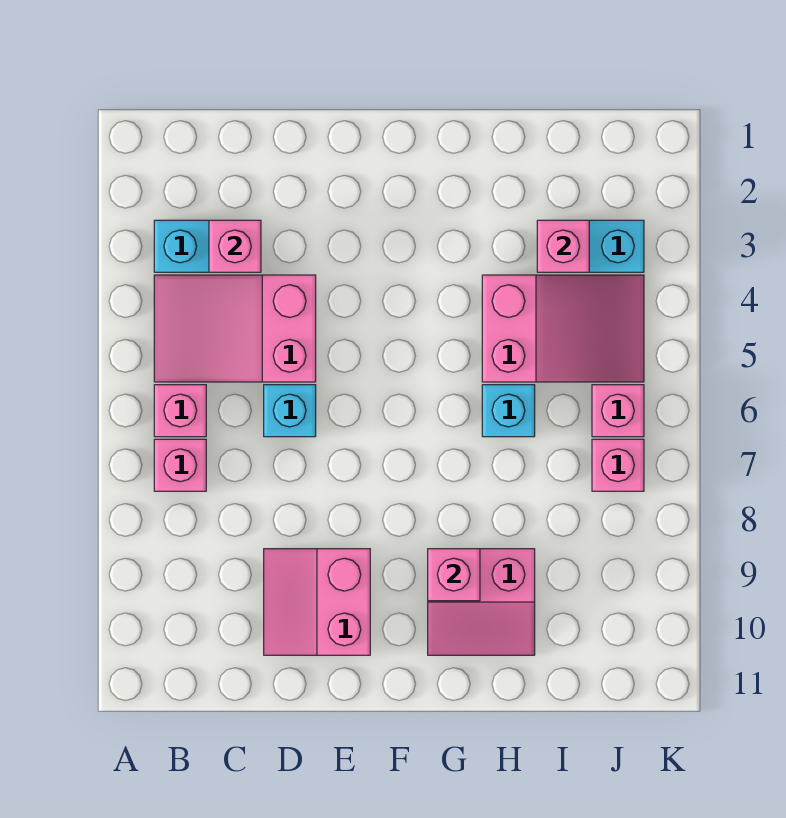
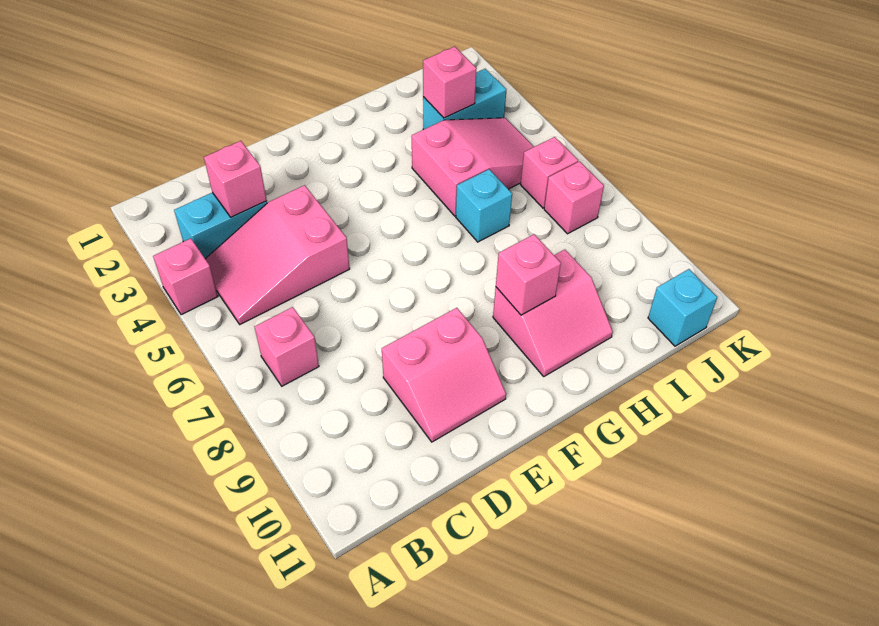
pink brick B6 level 1 -> pink brick A4 level 1
cyan brick D6 level 1 -> cyan brick J11 level 1
pink slope D9:E10 level 1 top E -> pink slope D9:E10 level 1 top 9

